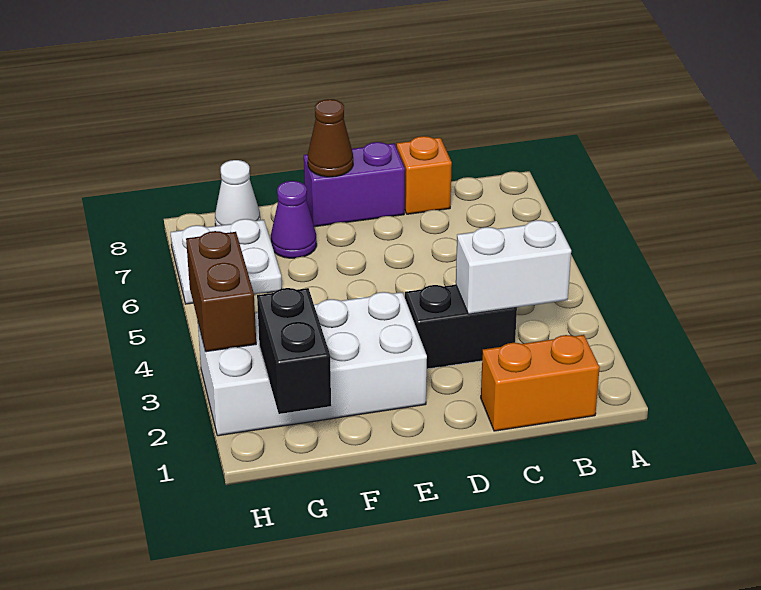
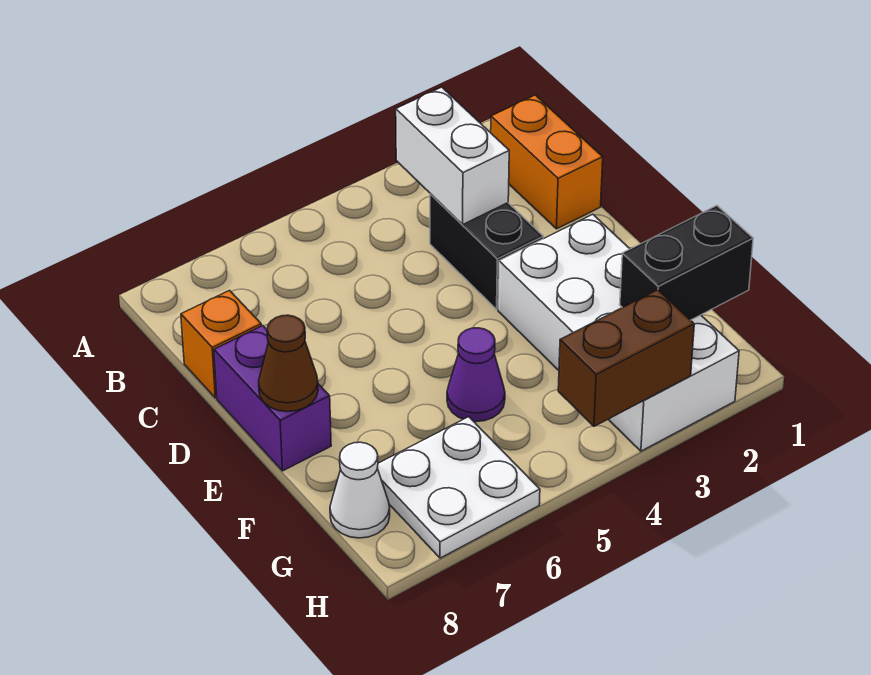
purple cone F7 level 1 -> purple cone F5 level 1

